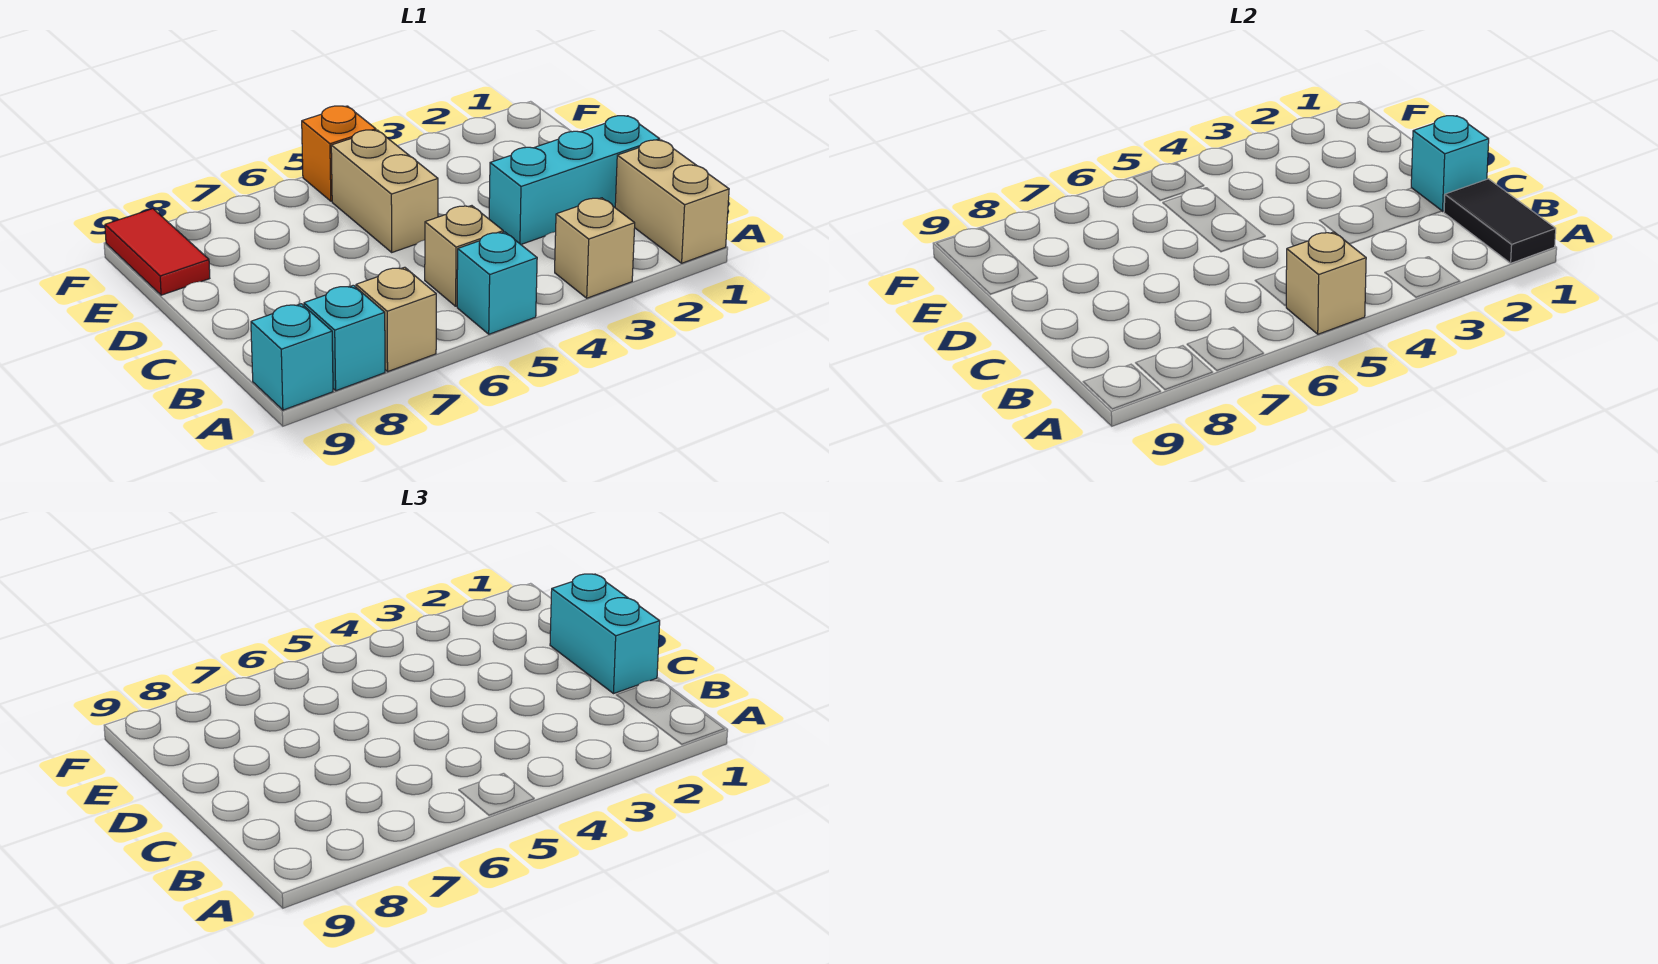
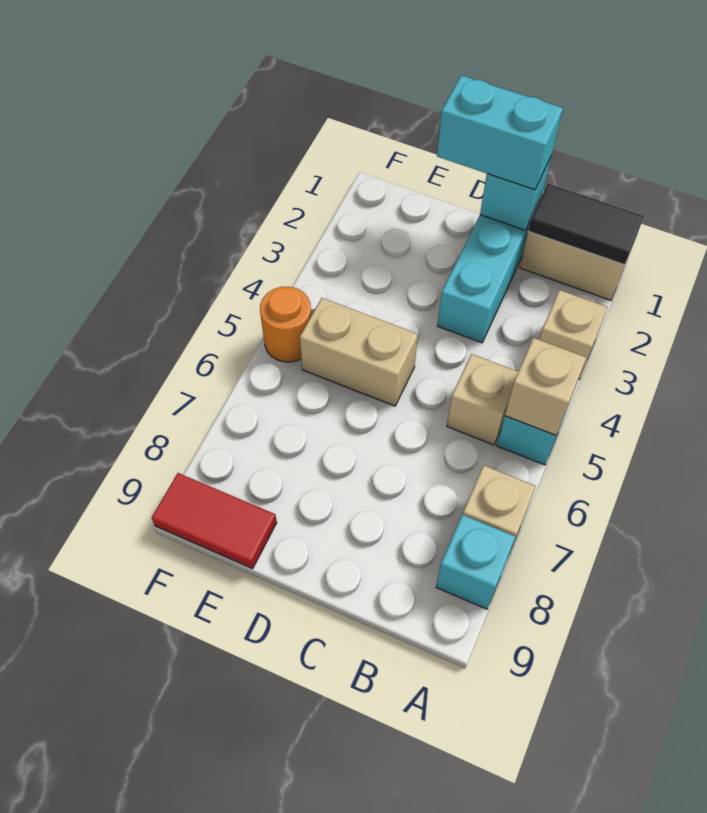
cyan brick A9 level 1 -> none
orange brick F5 level 1 -> orange round brick F5 level 1

